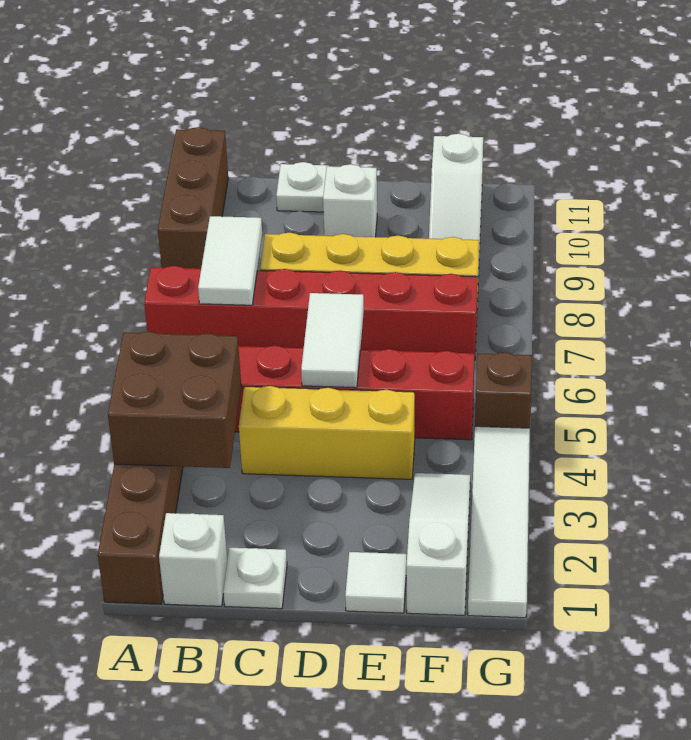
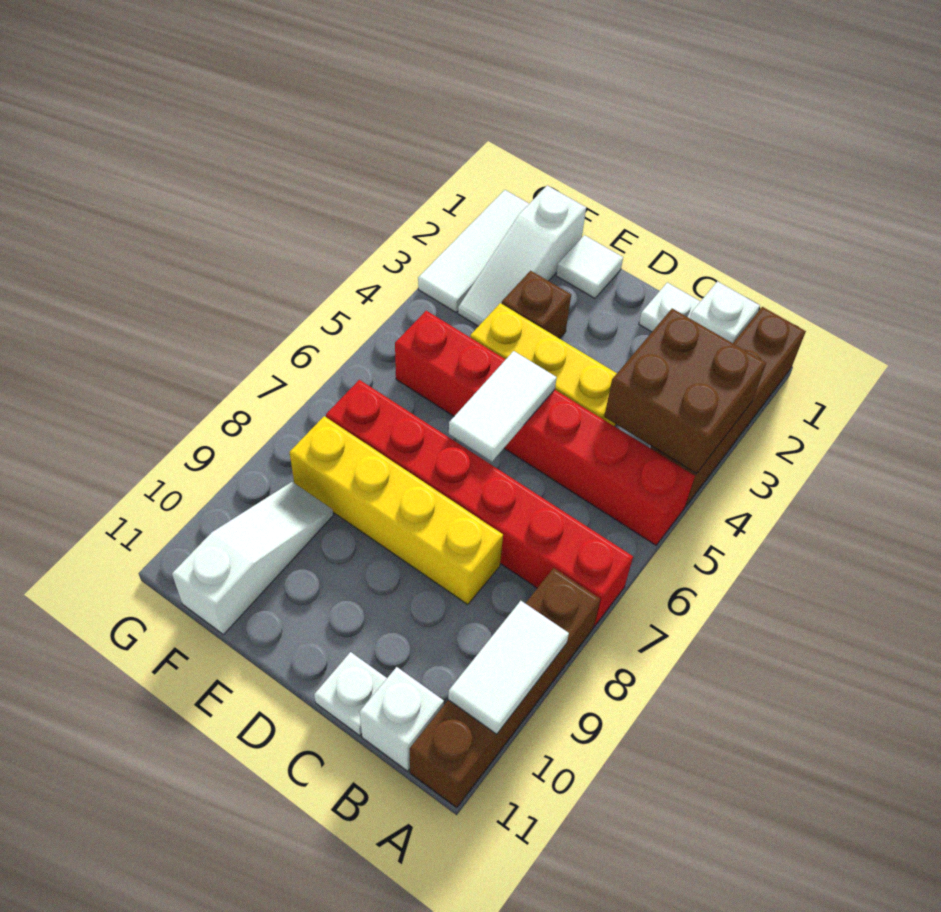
brown brick A9:A11 level 1 -> brown brick A8:A11 level 1
white tile B7:B8 level 2 -> white tile A9:A10 level 2
white brick D10 level 1 -> white brick B11 level 1
white tile G1:G4 level 1 -> white tile G1:G3 level 1
brown brick G5 level 1 -> brown brick E3 level 1

